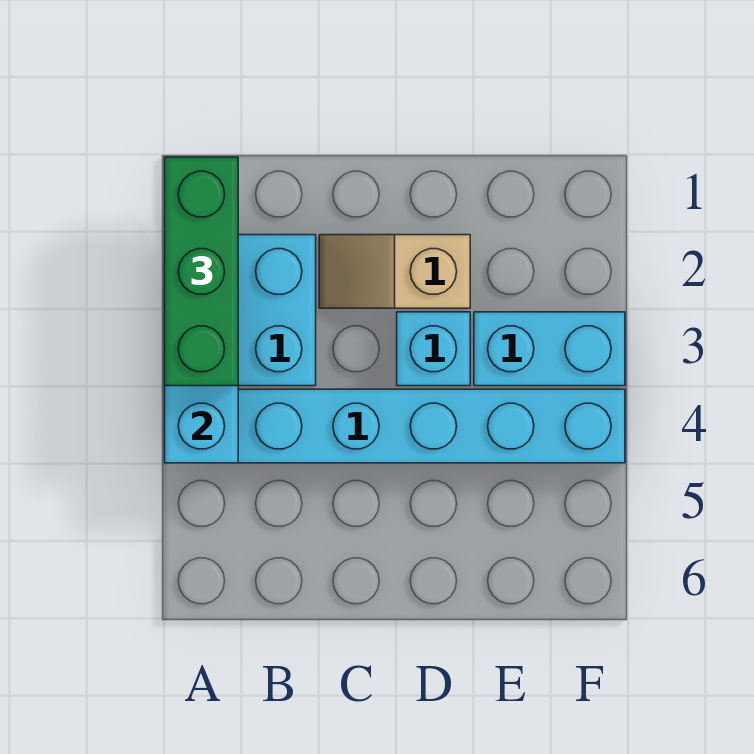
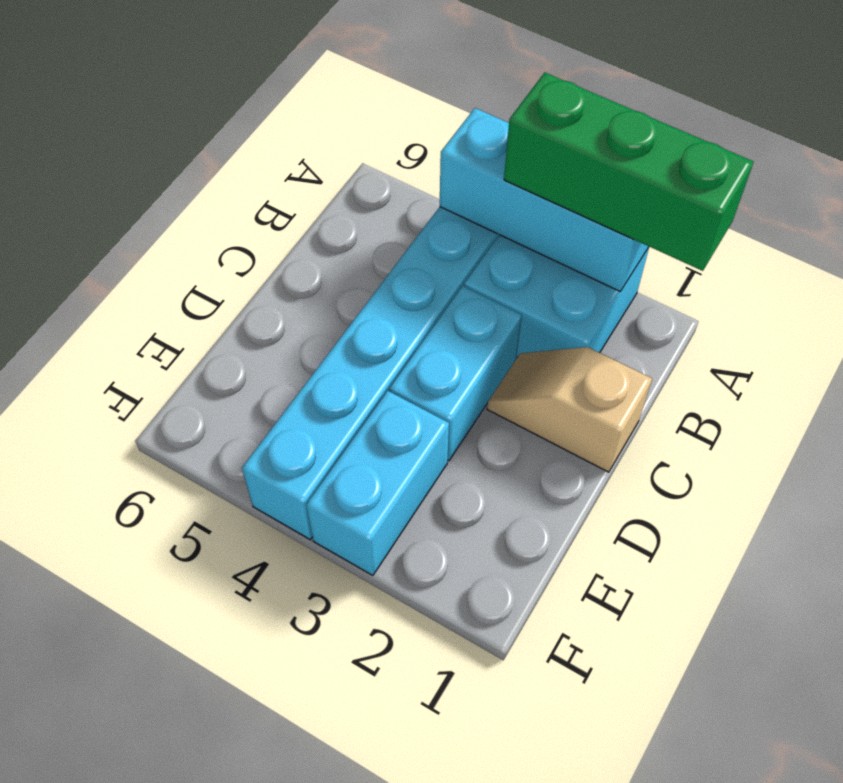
tan slope C2:D2 level 1 top D -> tan slope C1:C2 level 1 top 1
cyan brick D3 level 1 -> cyan brick C3:D3 level 1

